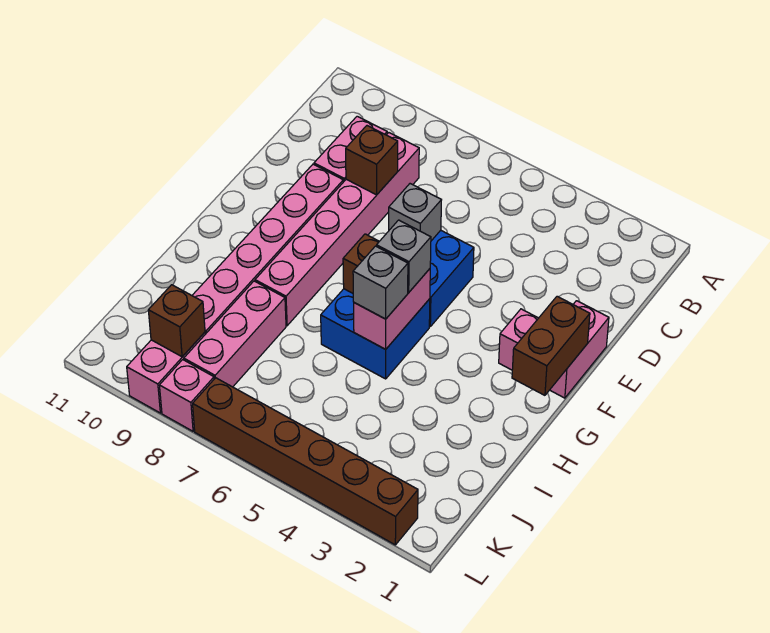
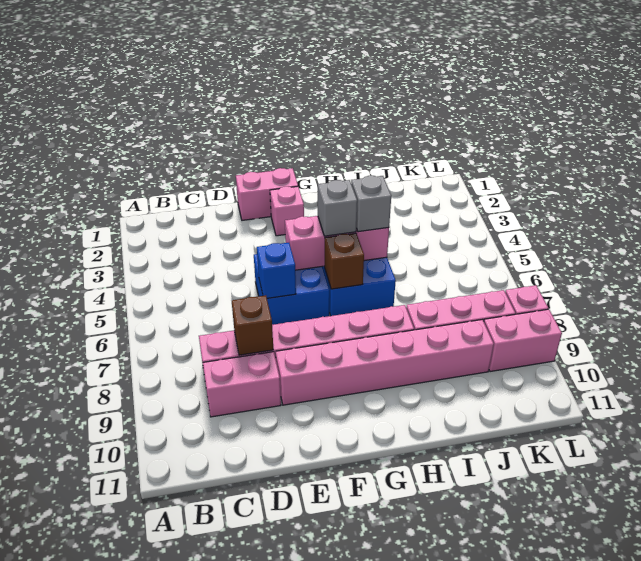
grey brick E6 level 2 -> blue brick E6 level 2
brown brick F1:G1 level 2 -> none
pink brick G5:H5 level 2 -> pink brick F5:H5 level 2
brown brick K9 level 2 -> none
brown brick L2:L7 level 1 -> none

